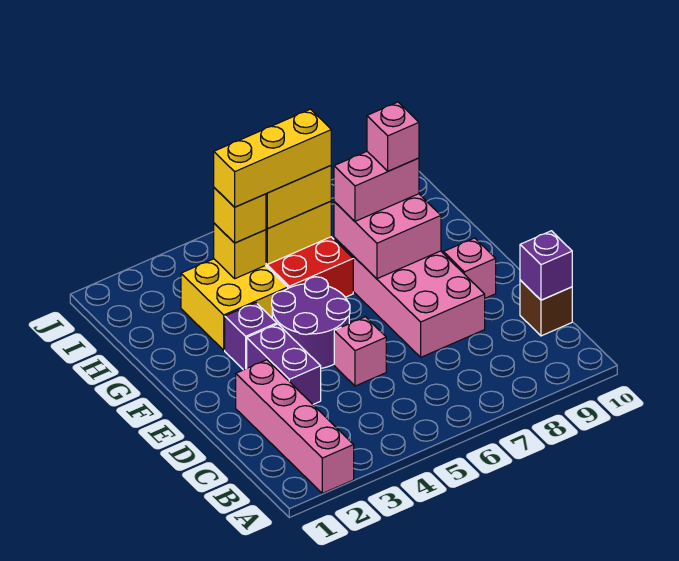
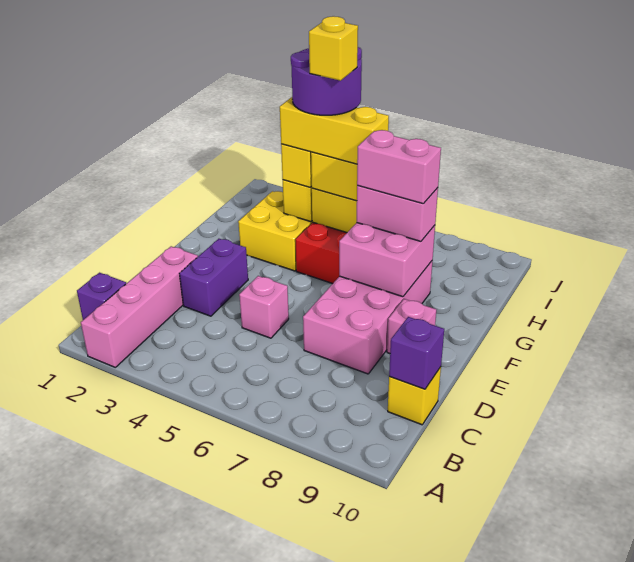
brown brick C10 level 1 -> yellow brick C10 level 1
purple round brick E4:F5 level 1 -> purple round brick H4:I5 level 5
purple brick F3 level 1 -> purple brick B1 level 1
pink brick G8 level 4 -> pink brick G7:G8 level 4
none -> yellow brick H5 level 6

